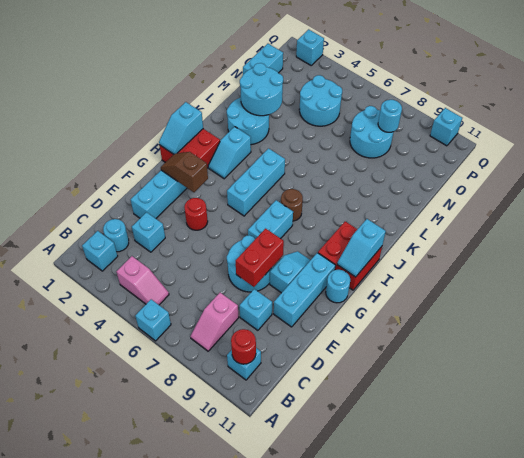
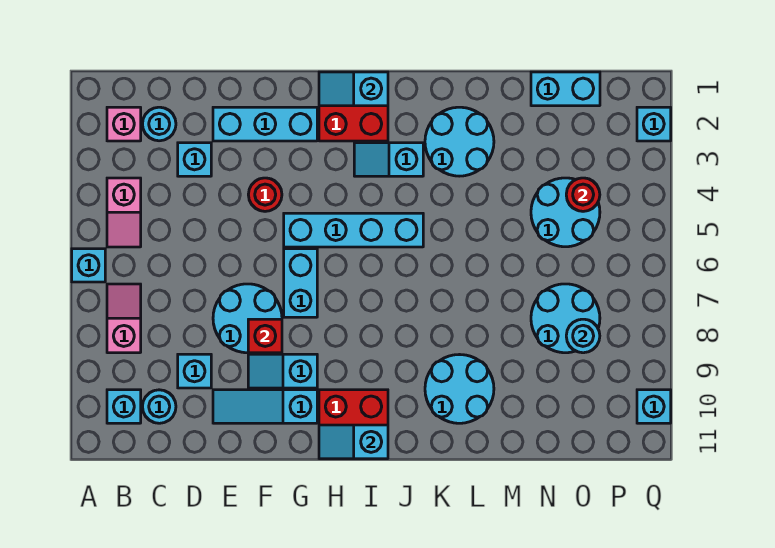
cyan brick B2 level 1 -> pink brick B2 level 1
pink slope B8:C8 level 1 top C -> pink slope B7:B8 level 1 top 8
red round brick B10 level 2 -> red round brick O4 level 2
red brick E8:F8 level 2 -> red brick F8 level 2
cyan brick E10:G10 level 1 -> cyan slope E10:G10 level 1 top G
cyan slope F9:G9 level 1 top F -> cyan slope F9:G9 level 1 top G
brown slope G2:G3 level 2 top 3 -> none
cyan brick G7:H7 level 1 -> cyan brick G6:G7 level 1
cyan round brick G11 level 1 -> cyan round brick C10 level 1
cyan brick H5:J5 level 1 -> cyan brick G5:J5 level 1
brown round brick I7 level 1 -> none
cyan round brick L2:M3 level 2 -> cyan round brick K9:L10 level 1

